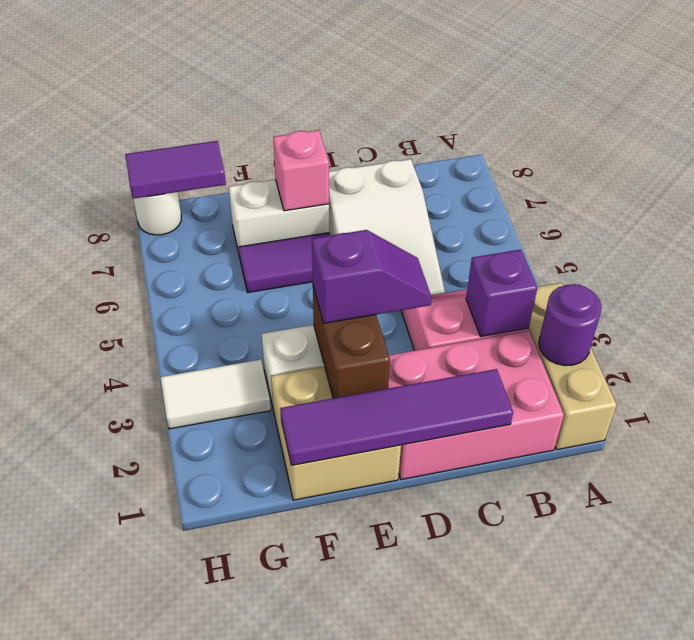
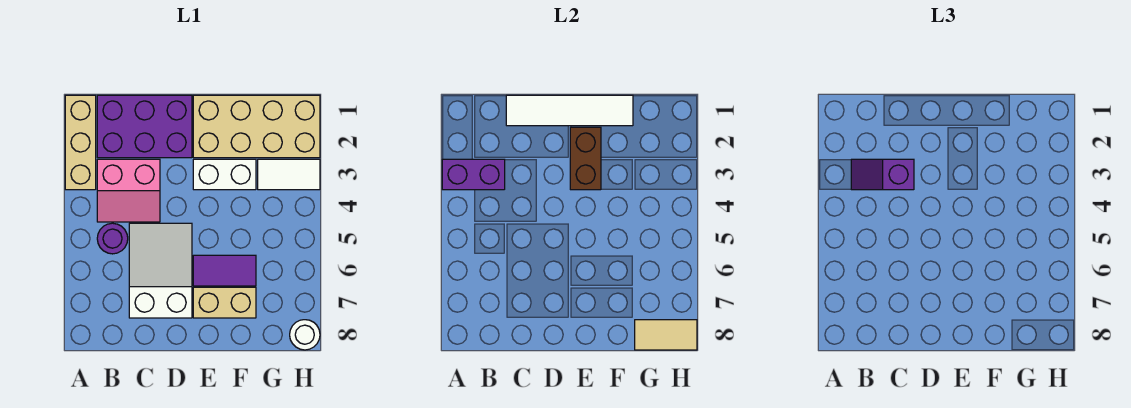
purple round brick A2 level 2 -> purple round brick B5 level 1
pink brick B1:D2 level 1 -> purple brick B1:D2 level 1
purple brick B3 level 2 -> purple brick A3:B3 level 2
purple tile C1:F1 level 2 -> white tile C1:F1 level 2
purple slope D3:E3 level 3 top E -> purple slope B3:C3 level 3 top C
tan brick E1:F2 level 1 -> tan brick E1:H2 level 1
white brick E7:F7 level 1 -> tan brick E7:F7 level 1
pink brick E7 level 2 -> none
purple tile G8:H8 level 2 -> tan tile G8:H8 level 2

